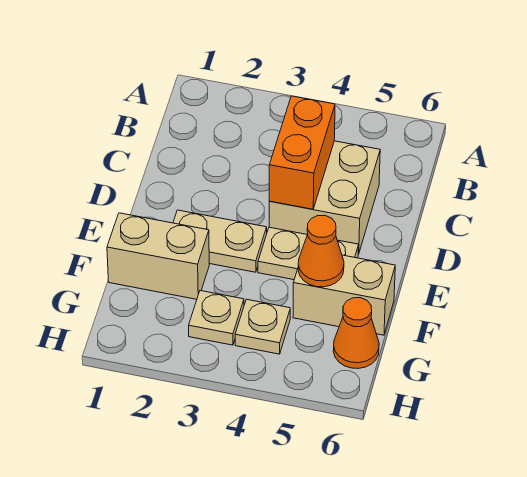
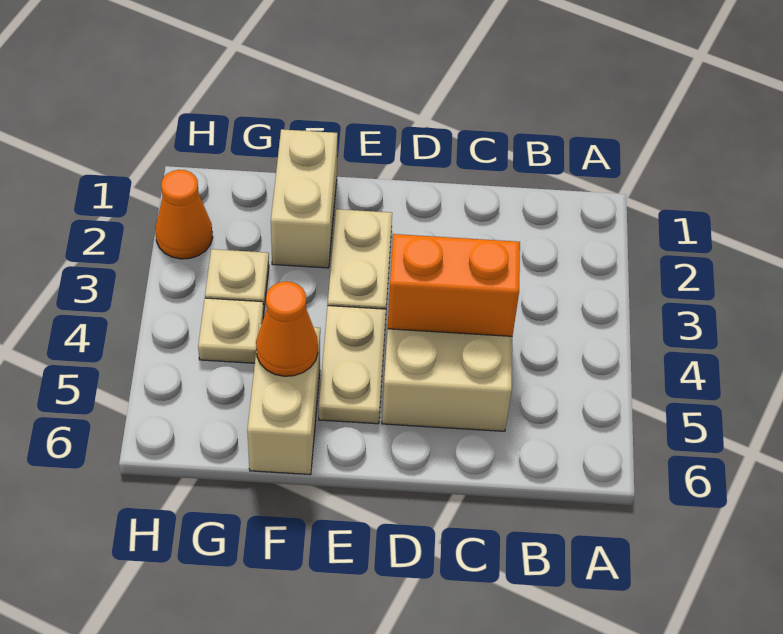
orange cone G6 level 1 -> orange cone H2 level 1

